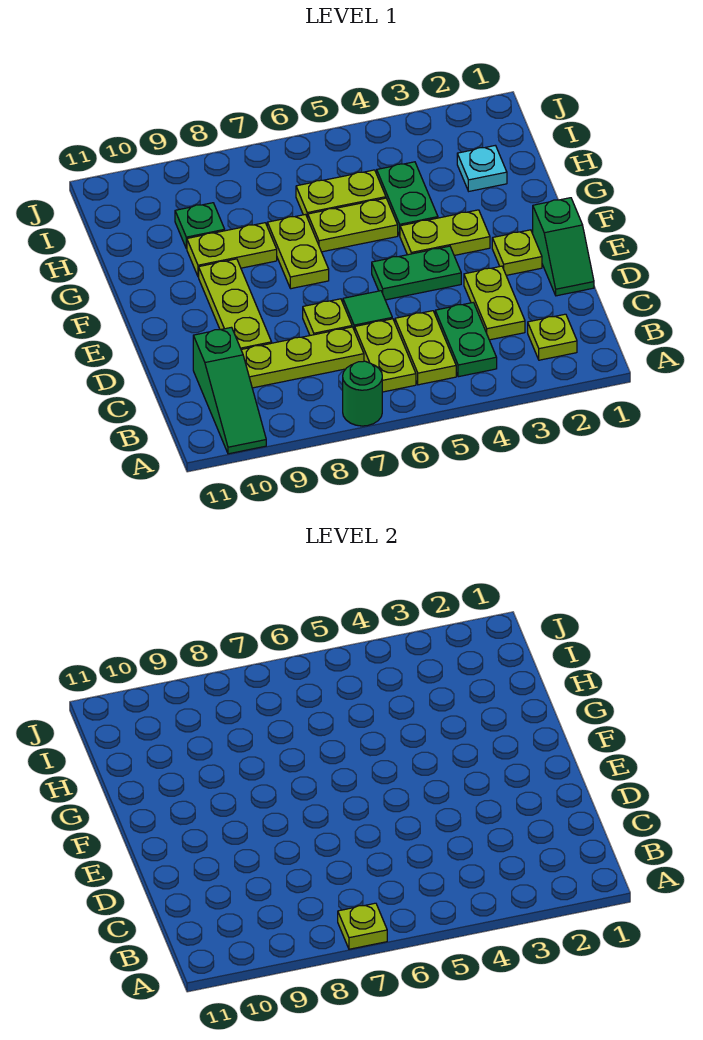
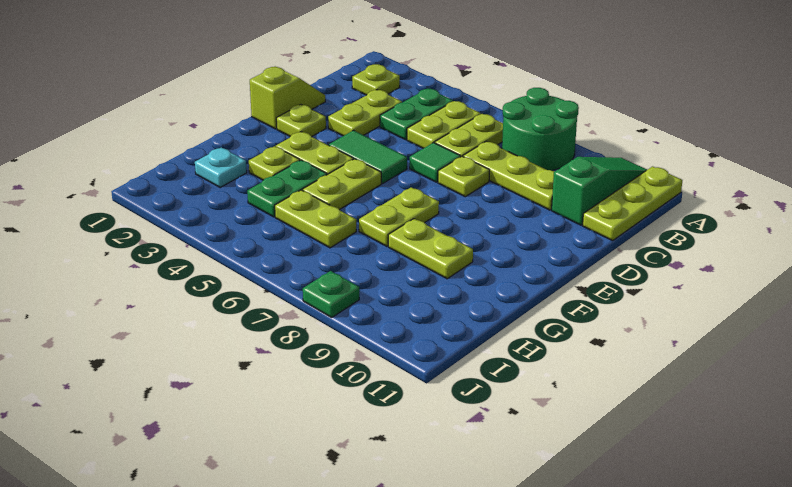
green round brick A7 level 1 -> green round brick A7:B8 level 1
lime plate A7 level 2 -> lime plate G3 level 1
green slope D1:E1 level 1 top E -> lime slope D1:E1 level 1 top E
lime plate D9:F9 level 1 -> lime plate A11:C11 level 1
green plate E4:E5 level 1 -> green tile E4:E5 level 1
lime plate G5:G6 level 1 -> lime plate F5:G5 level 1
green plate H9 level 1 -> green plate J8 level 1

